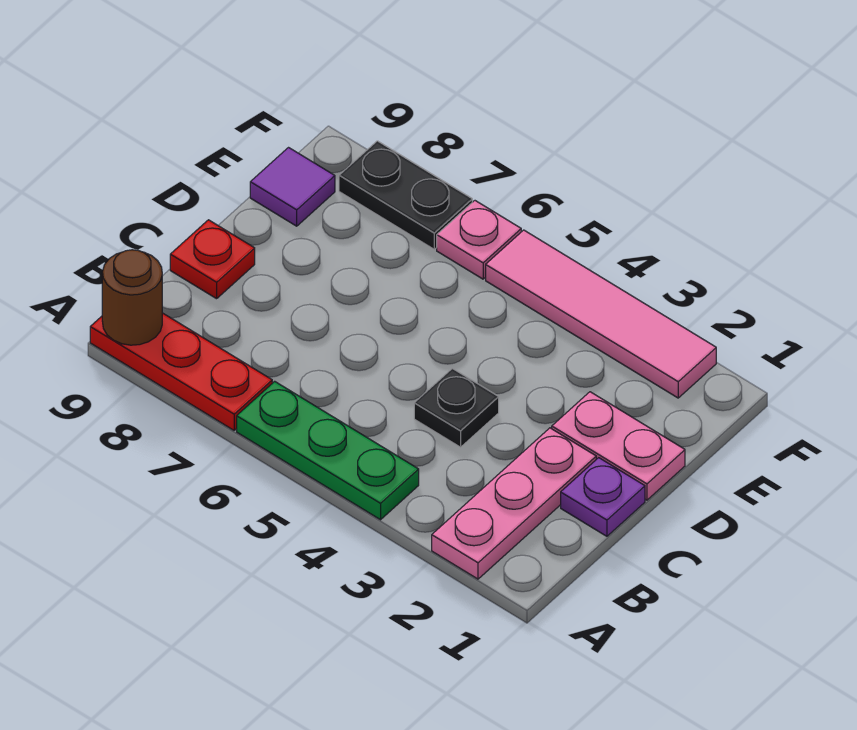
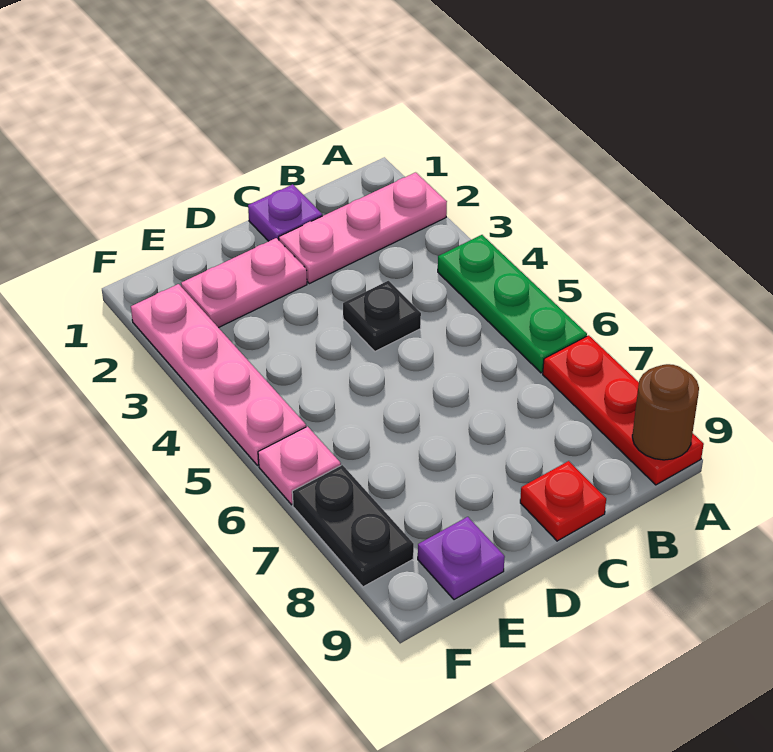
pink plate D1:D2 level 1 -> pink plate D2:E2 level 1
purple tile E9 level 1 -> purple plate E9 level 1
pink tile F2:F5 level 1 -> pink plate F2:F5 level 1

